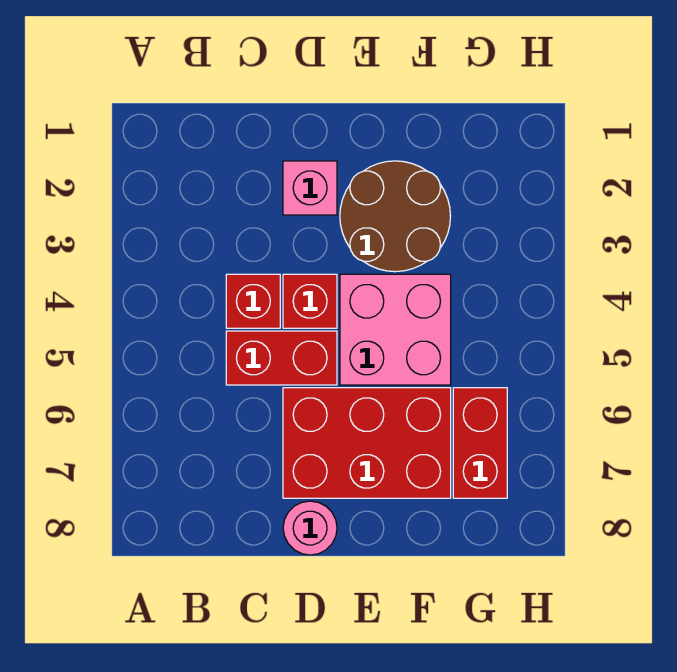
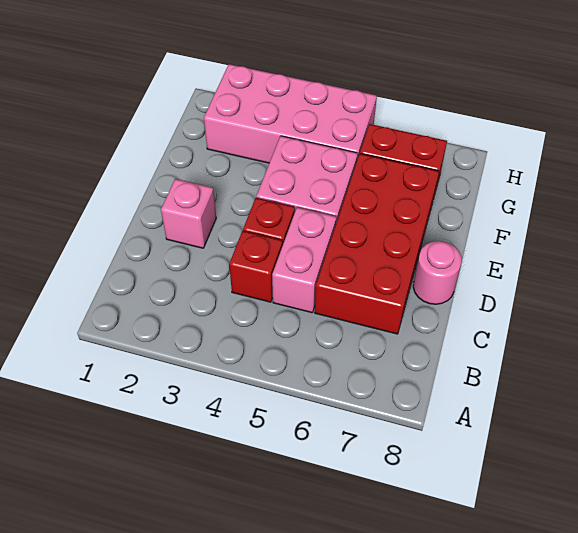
red brick C5:D5 level 1 -> pink brick C5:D5 level 1
red brick D6:F7 level 1 -> red brick C6:F7 level 1
brown round brick E2:F3 level 1 -> none
none -> pink brick G2:H5 level 1

